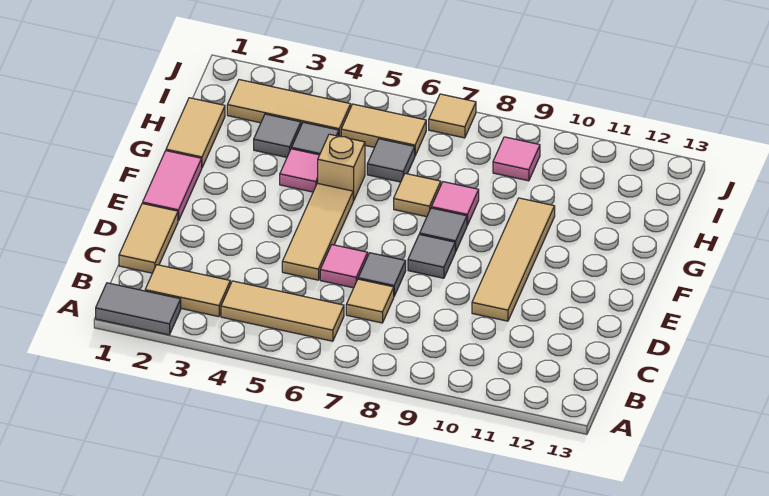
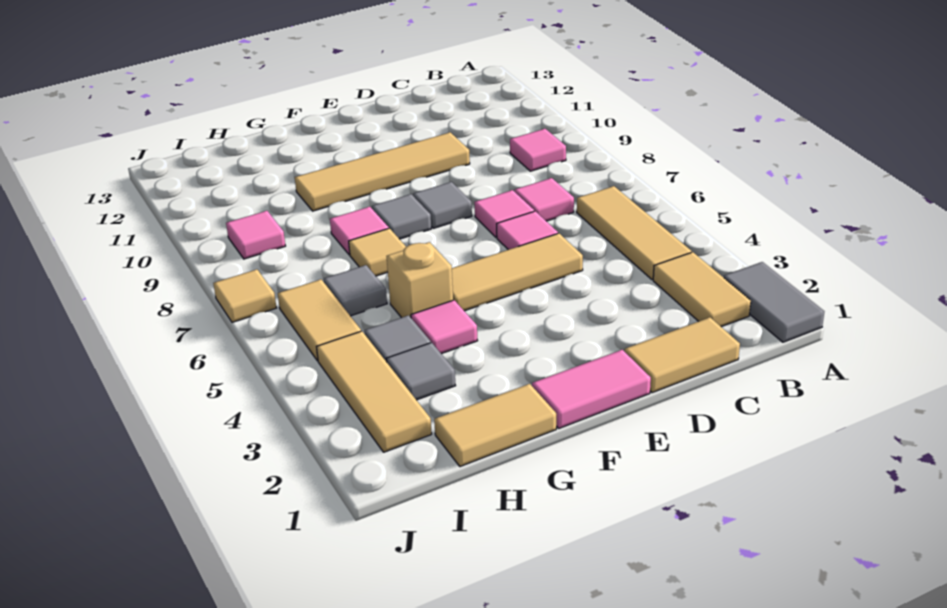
none -> pink tile B9 level 1
tan tile C7 level 1 -> pink tile C7 level 1
grey tile D7 level 1 -> pink tile D7 level 1

